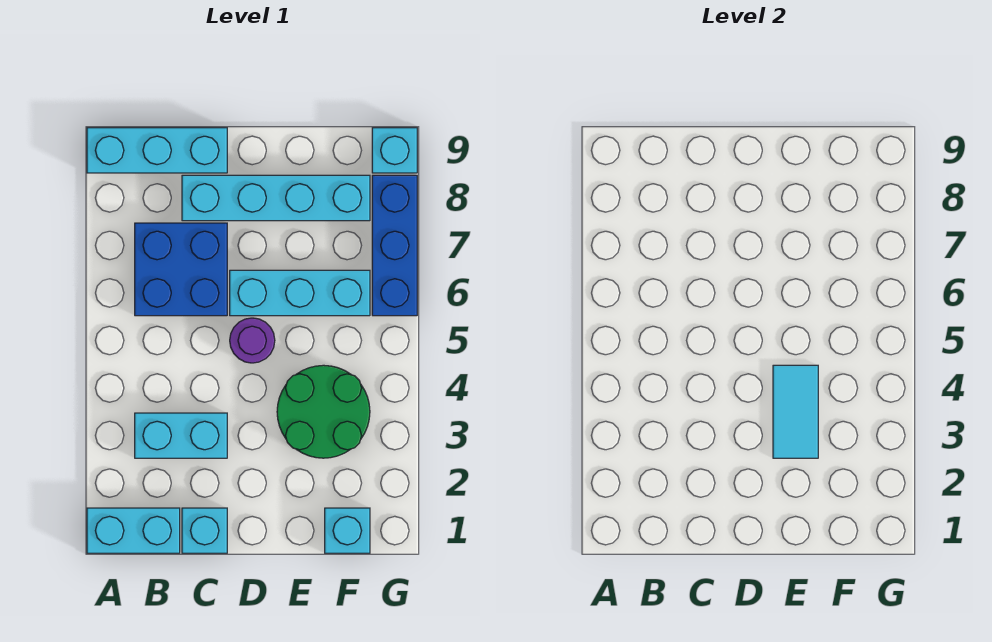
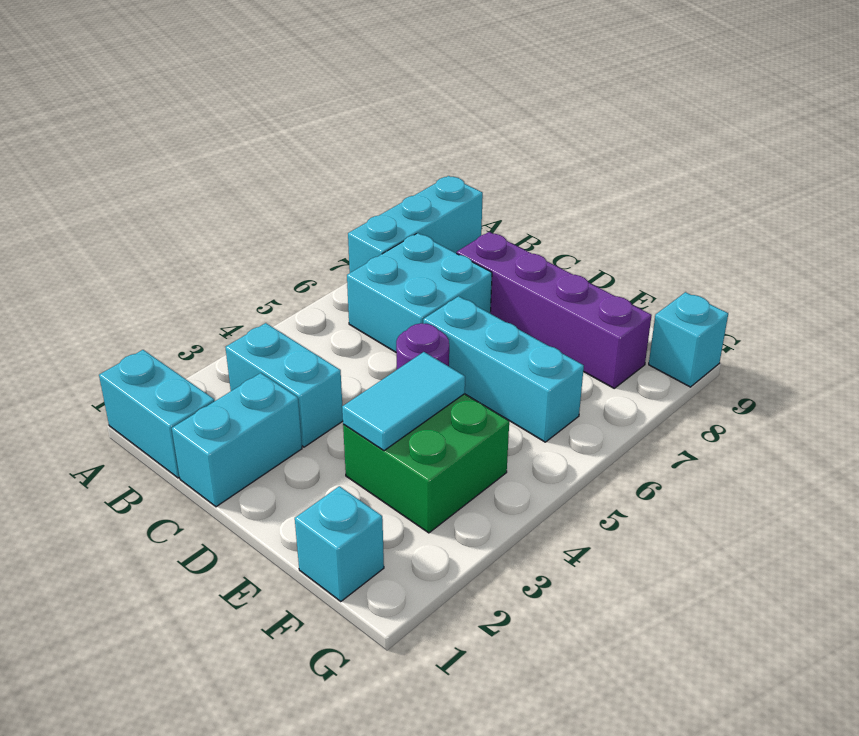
cyan brick A9:C9 level 1 -> cyan brick A7:A9 level 1
blue brick B6:C7 level 1 -> cyan brick B6:C7 level 1
cyan brick C1 level 1 -> cyan brick C1:C2 level 1
cyan brick C8:F8 level 1 -> purple brick C8:F8 level 1
green round brick E3:F4 level 1 -> green brick E3:F4 level 1
blue brick G6:G8 level 1 -> none

